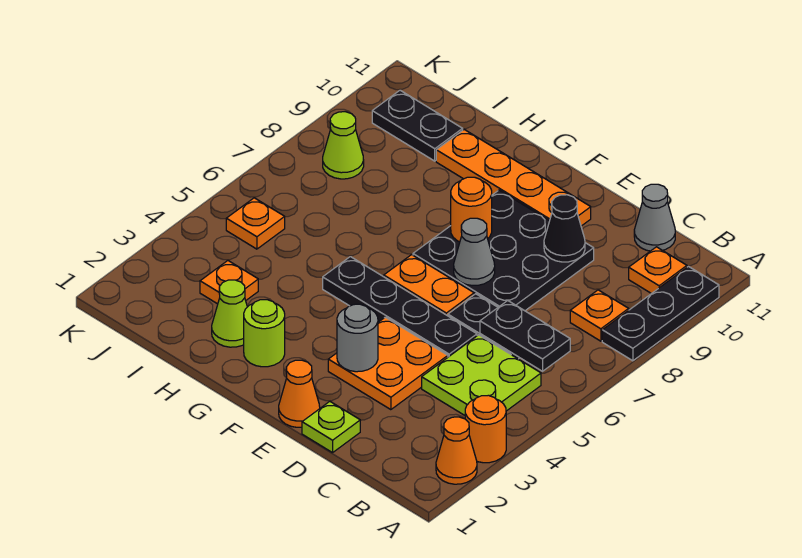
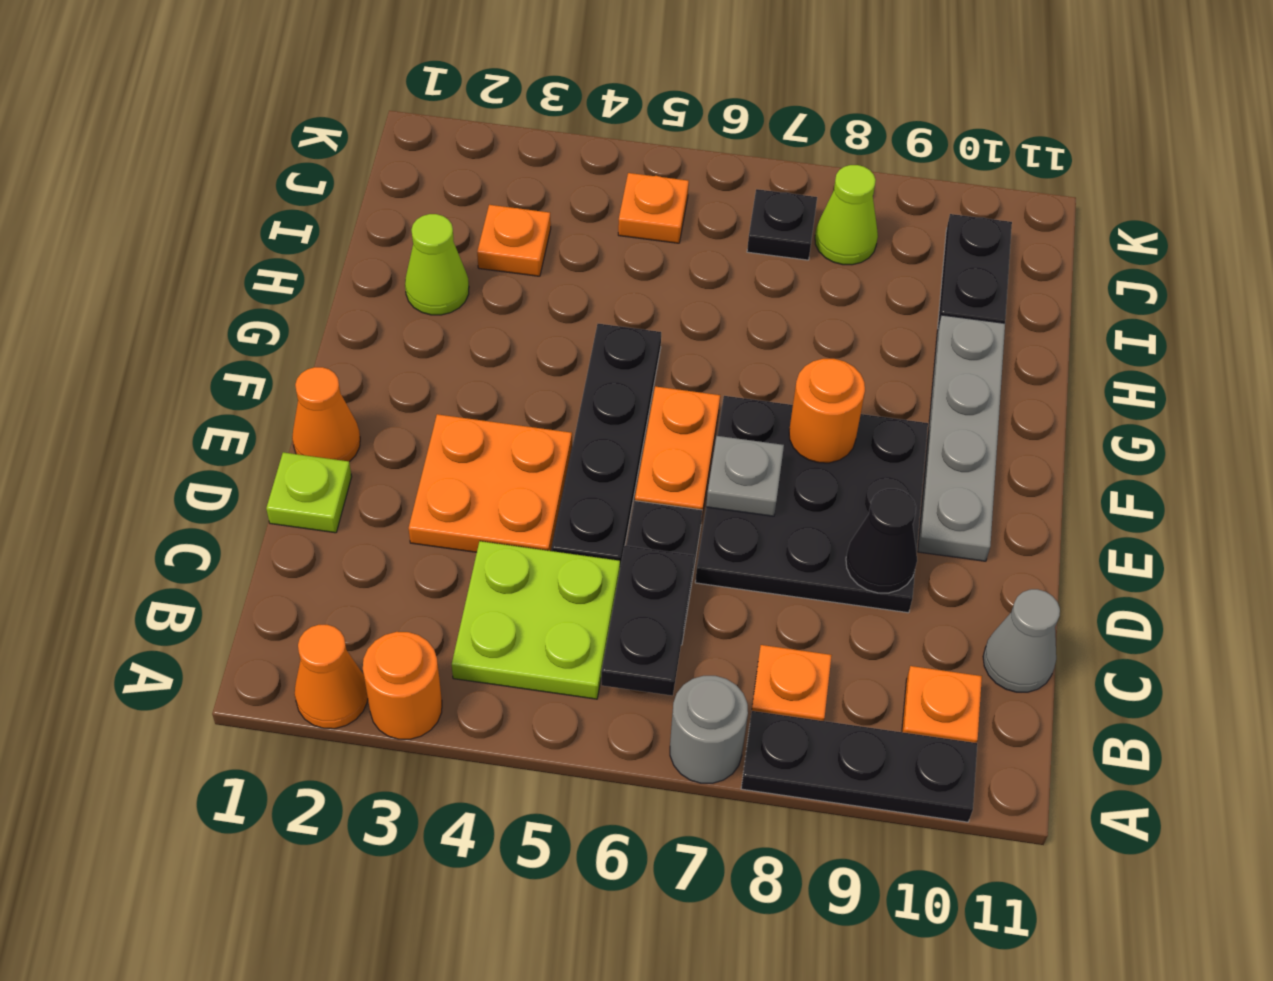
grey round brick E3 level 2 -> grey round brick A7 level 1
grey cone E7 level 2 -> grey plate E7 level 2
orange plate E10:H10 level 1 -> grey plate E10:H10 level 1
lime round brick G2 level 1 -> none
none -> black plate J7 level 1

